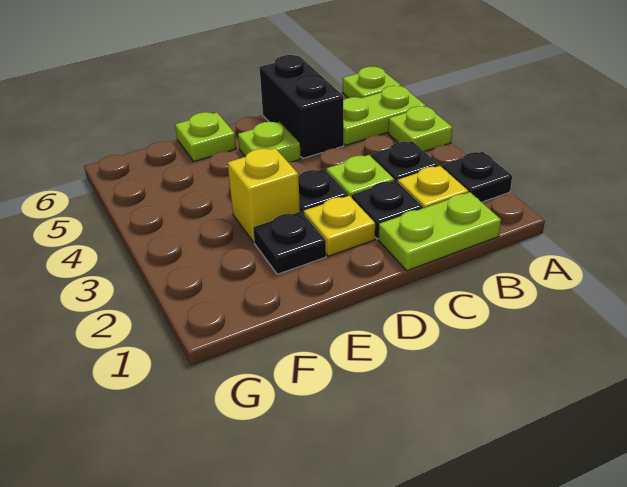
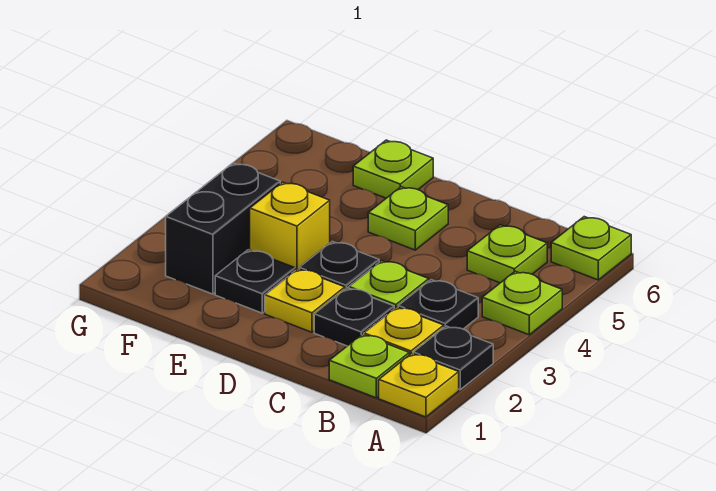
none -> yellow plate A1 level 1
lime plate A5:B5 level 1 -> lime plate B5 level 1
lime plate B1:C1 level 1 -> lime plate B1 level 1
black brick C5:C6 level 1 -> black brick F2:F3 level 1

